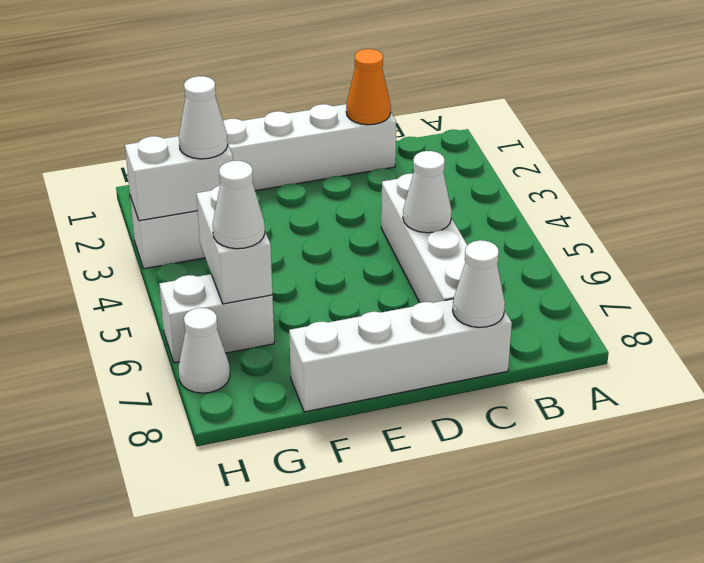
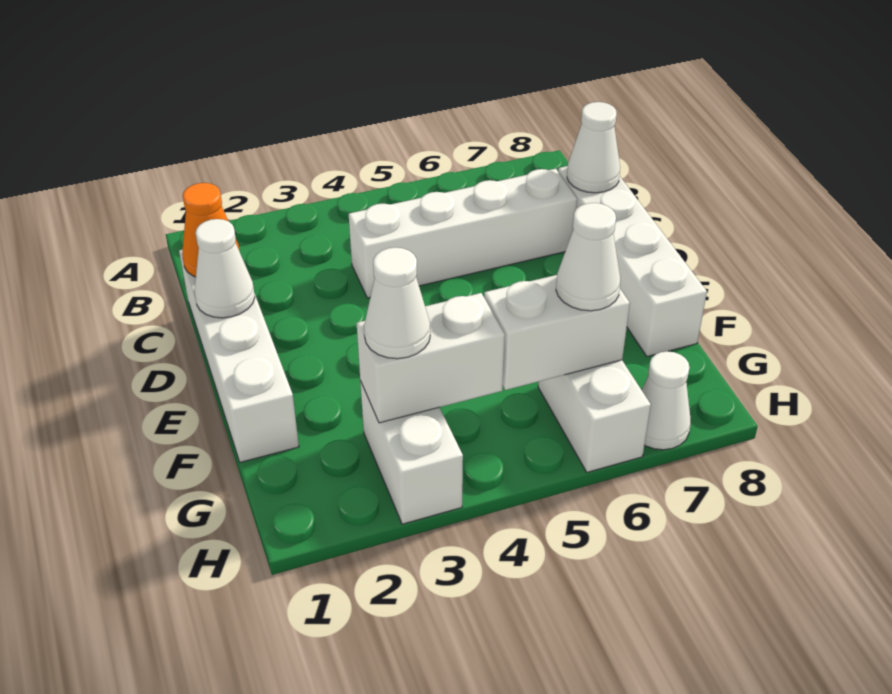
white cone C5 level 2 -> white cone D1 level 2
white brick G3:H3 level 2 -> white brick G3:G4 level 2

